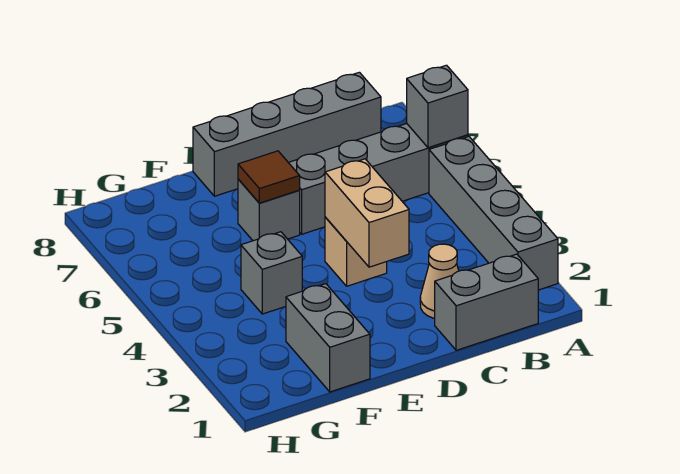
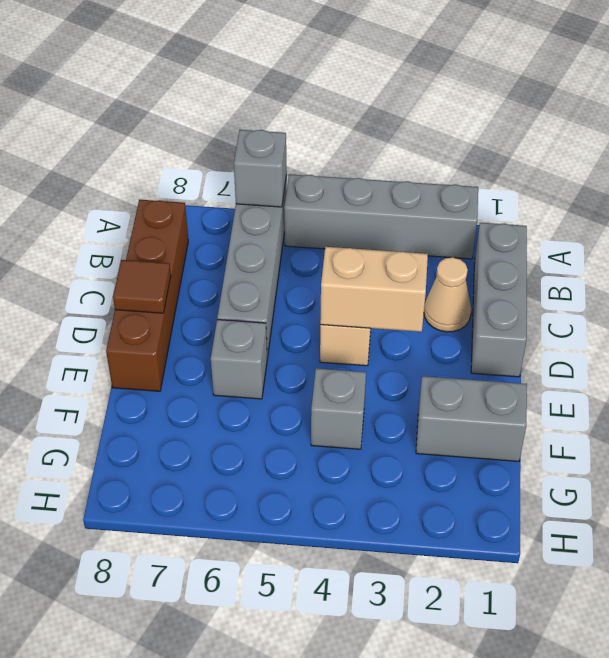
grey brick B1:C1 level 1 -> grey brick B1:D1 level 1
grey brick B8:E8 level 1 -> brown brick B8:E8 level 1
brown tile E6 level 2 -> brown tile D8 level 2

